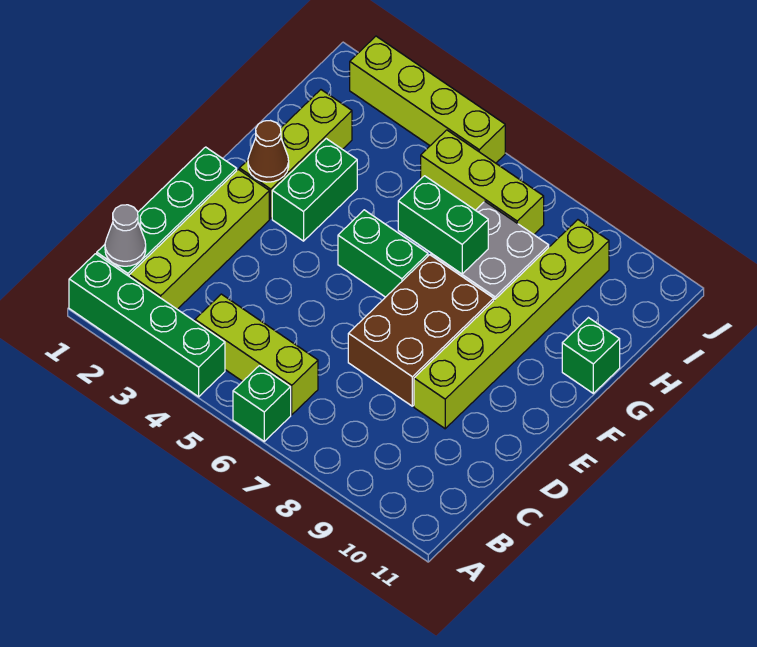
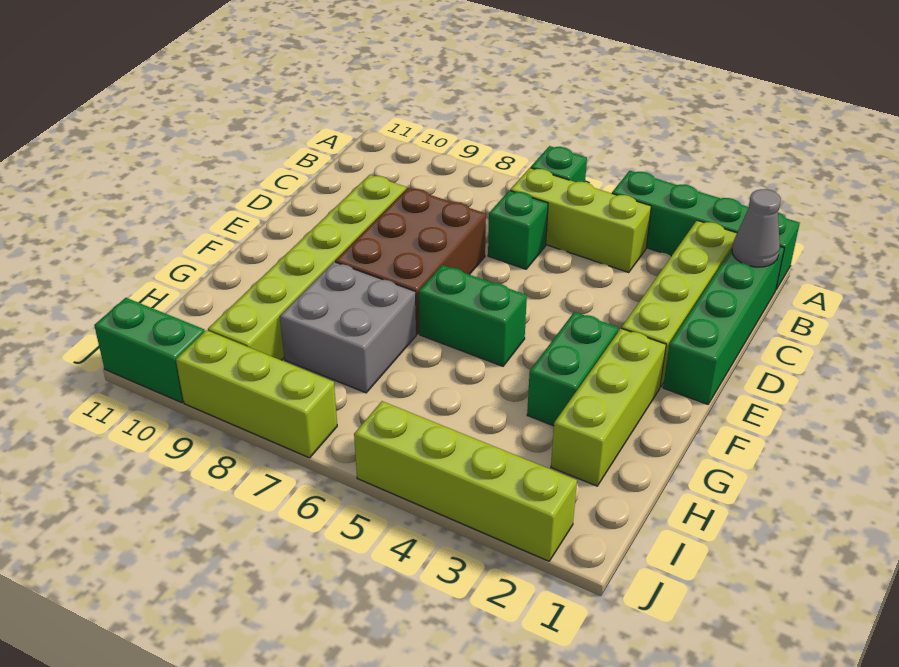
brown cone F2 level 2 -> none
green brick G6:G7 level 2 -> green brick J10:J11 level 1
green brick G11 level 1 -> green brick C6 level 1
lime brick I5:I7 level 1 -> lime brick J7:J9 level 1

